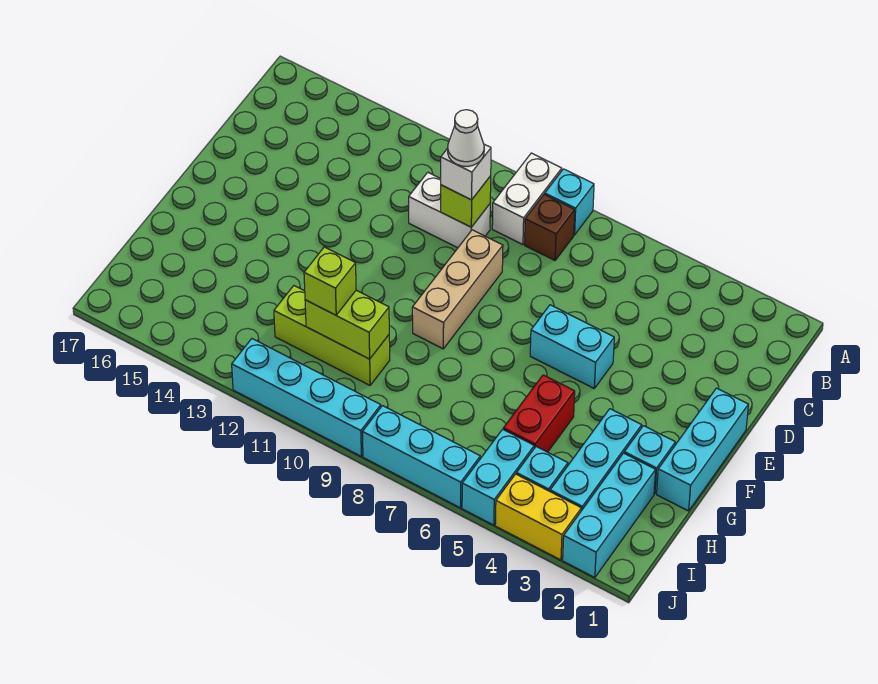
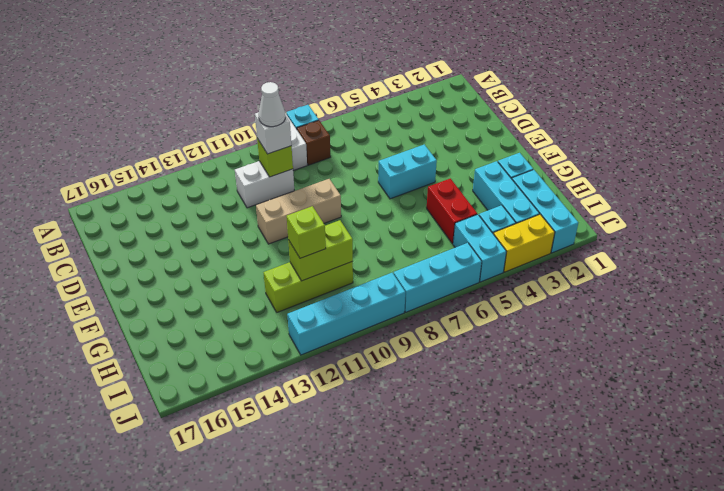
tan brick D9:F9 level 1 -> tan brick E9:E11 level 1
cyan brick E1:G1 level 1 -> none

